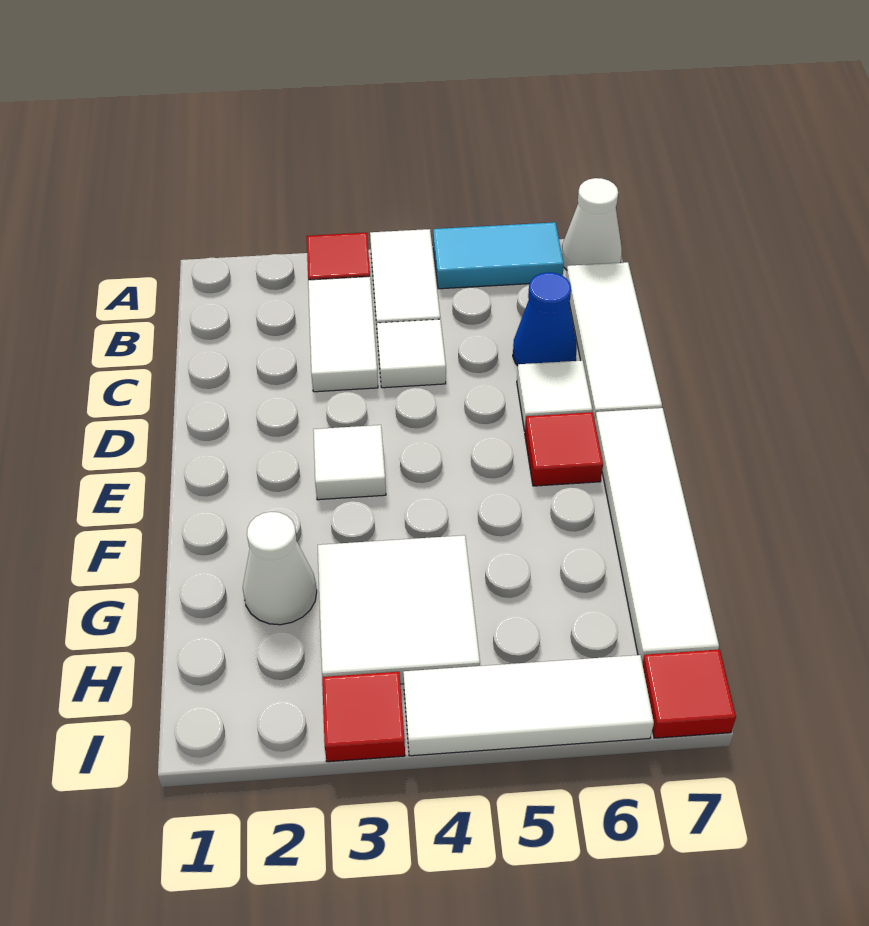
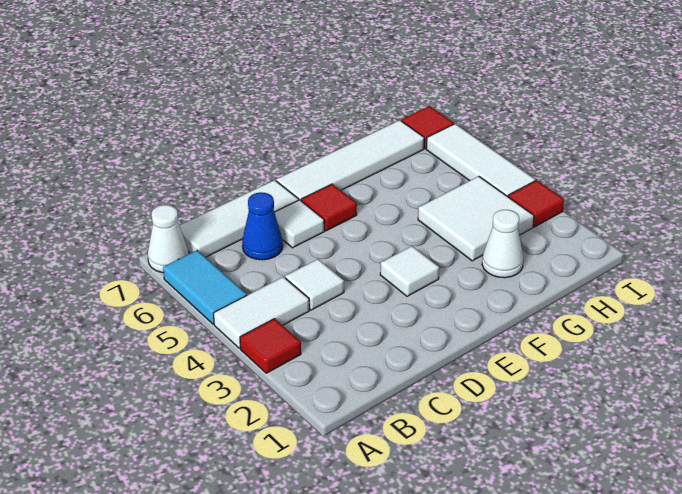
white tile B3:C3 level 1 -> none

